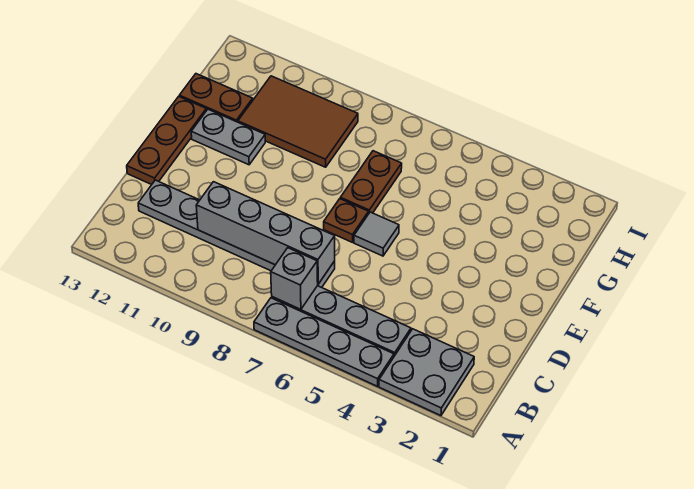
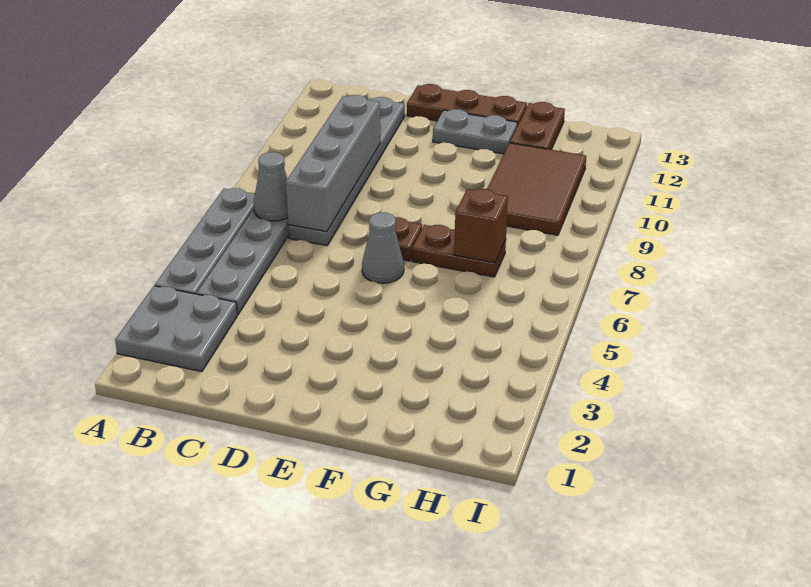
grey brick B7 level 2 -> grey cone B7 level 2
grey tile E6 level 1 -> grey cone E6 level 1
grey plate F11:F12 level 1 -> grey plate E12:F12 level 1
none -> brown brick G7 level 2

